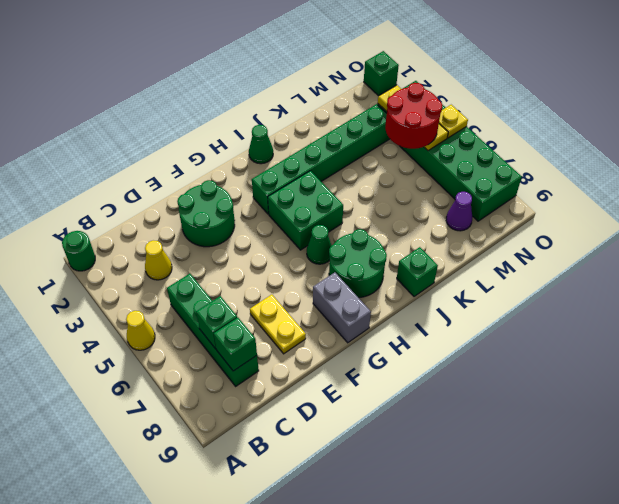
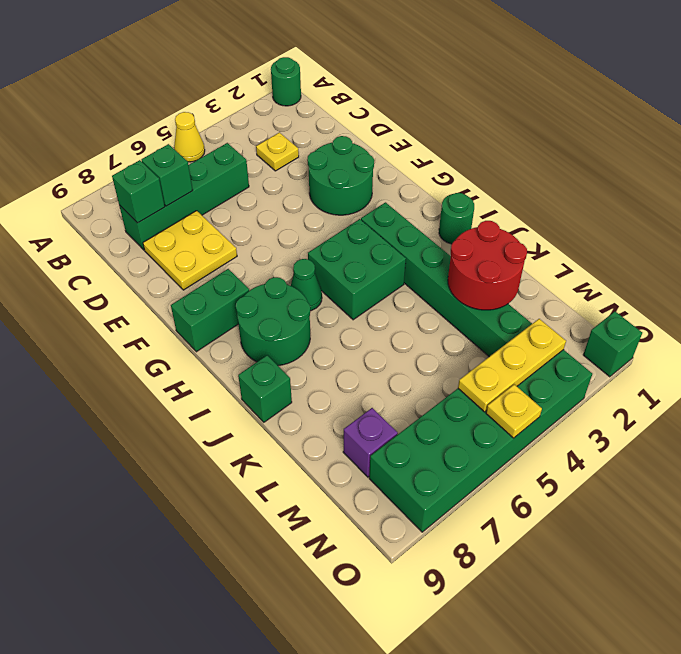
yellow cone C3 level 1 -> yellow plate C3 level 1
yellow plate E7:E8 level 1 -> yellow plate D7:E8 level 1
grey brick G8:G9 level 1 -> green brick G8:G9 level 1
green cone I1 level 1 -> green round brick I1 level 1
red round brick M4:N5 level 3 -> red round brick K2:L3 level 2
purple cone M8 level 1 -> purple brick M8 level 1

